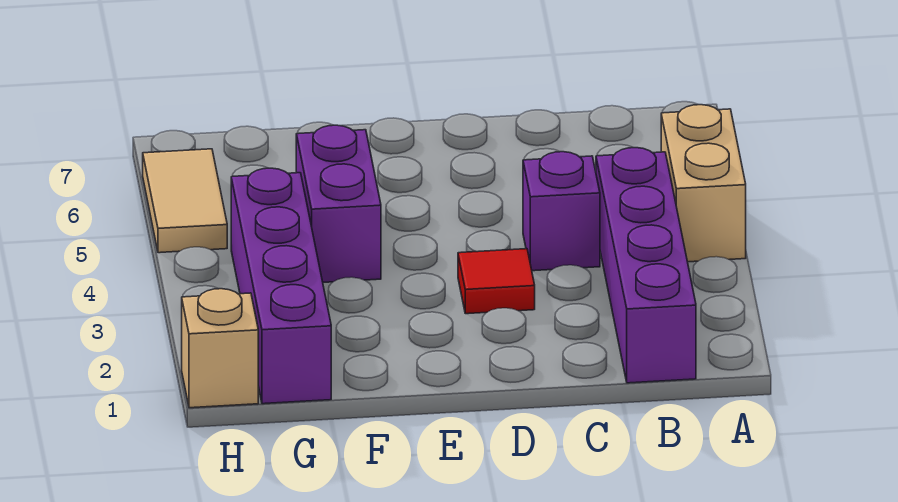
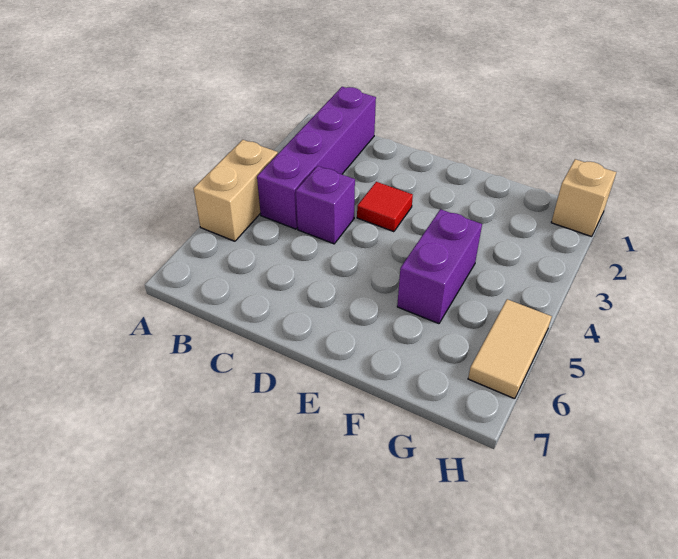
purple brick G1:G4 level 1 -> none

